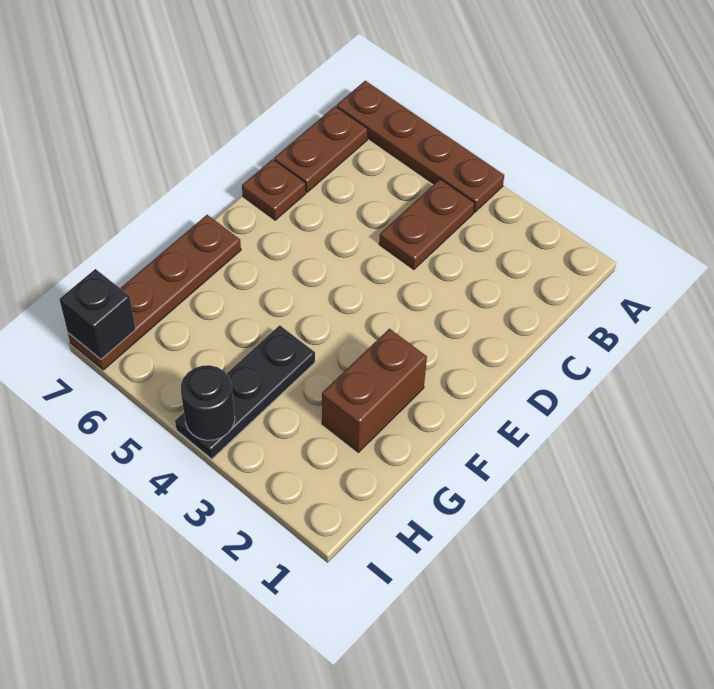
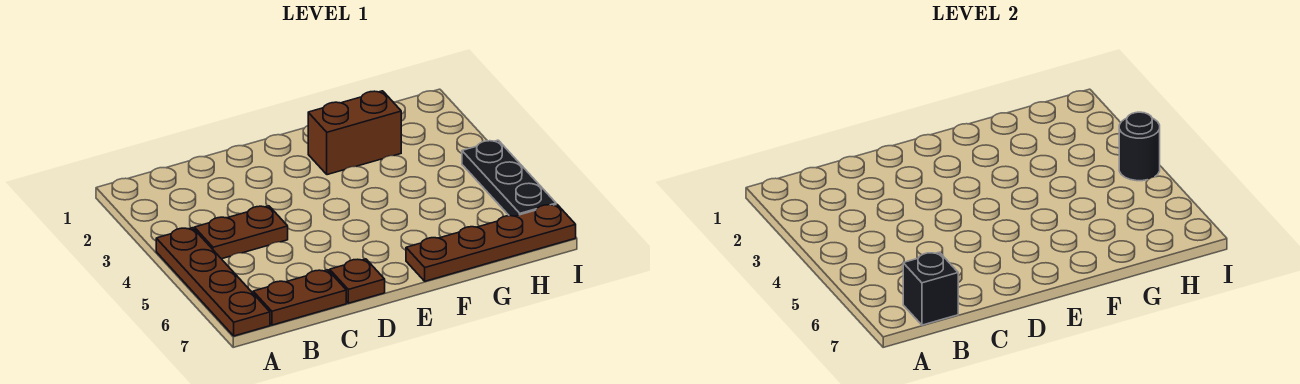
black plate G4:I4 level 1 -> black plate I4:I6 level 1
black brick I7 level 2 -> black brick B7 level 2

